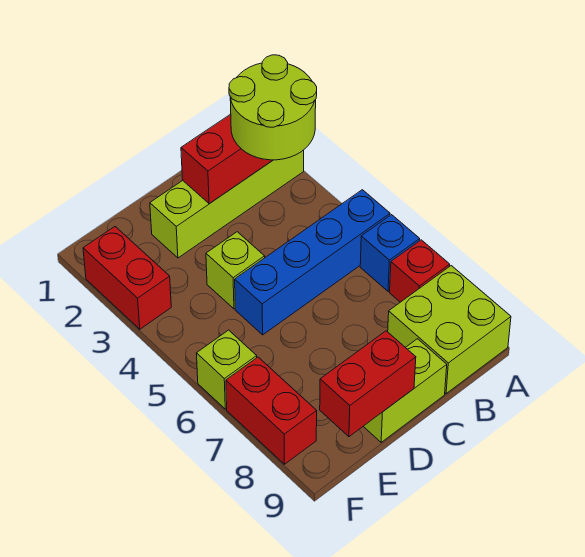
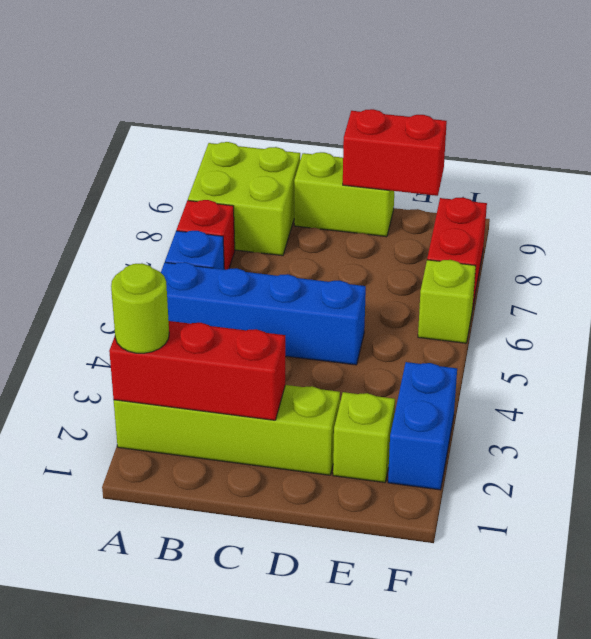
lime round brick A2:B3 level 3 -> lime round brick A2 level 3
lime brick D4 level 1 -> lime brick E2 level 1
red brick F2:F3 level 1 -> blue brick F2:F3 level 1

